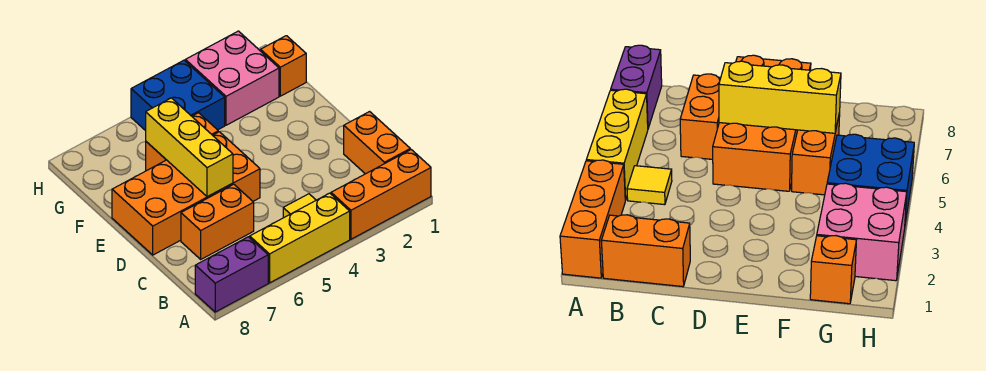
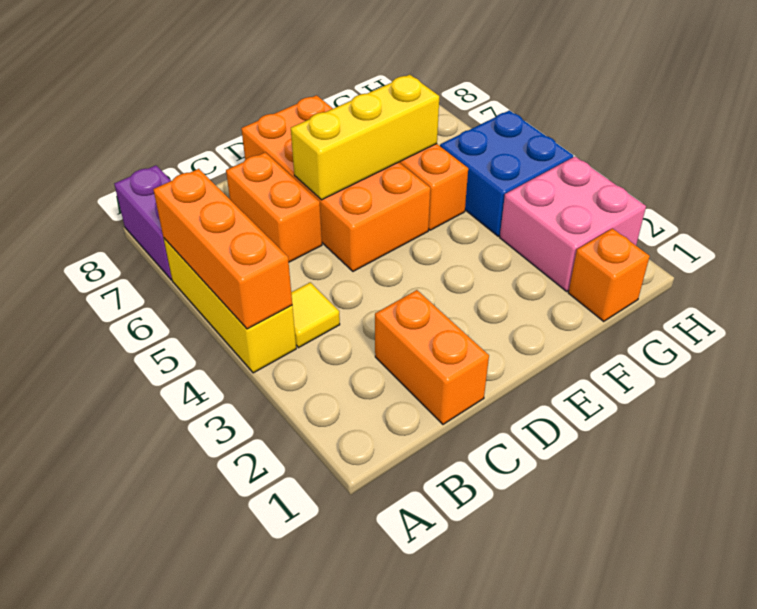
orange brick A1:A3 level 1 -> orange brick A4:A6 level 2
orange brick B1:C1 level 1 -> orange brick C1:C2 level 1

